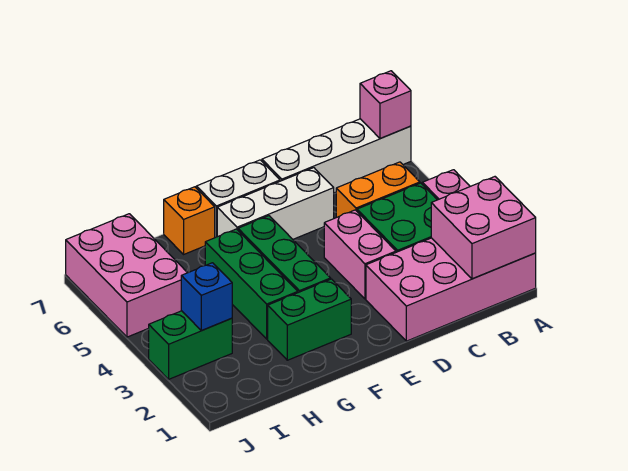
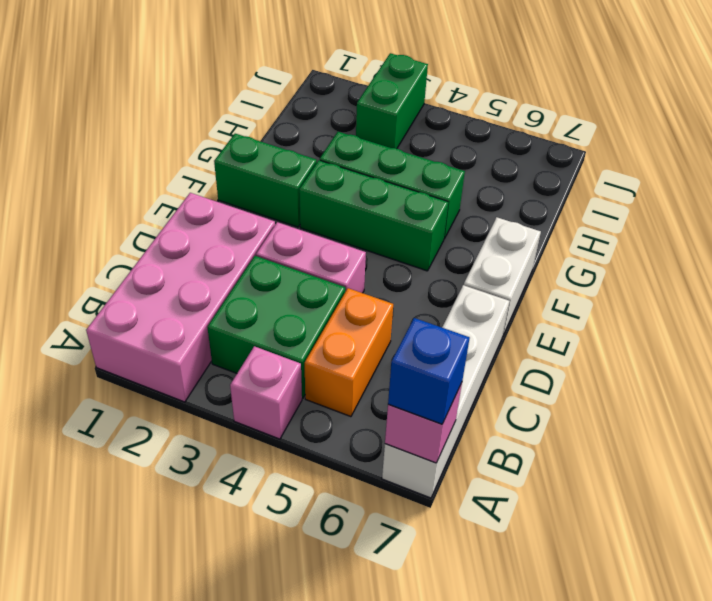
pink brick A1:B2 level 2 -> none
white brick D6:F6 level 1 -> none
green brick F2:G2 level 1 -> green brick F1:F2 level 1
orange brick G7 level 1 -> none
blue brick I3 level 2 -> blue brick A7 level 3
pink brick I5:J7 level 1 -> none

